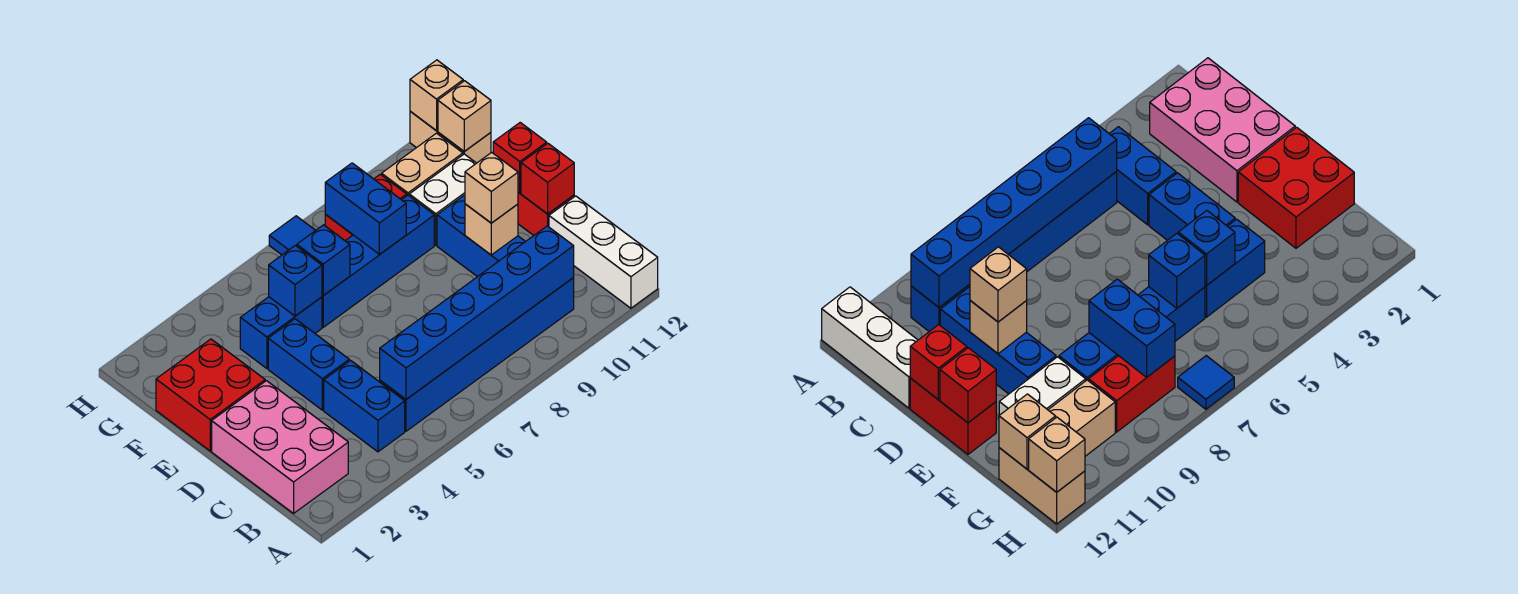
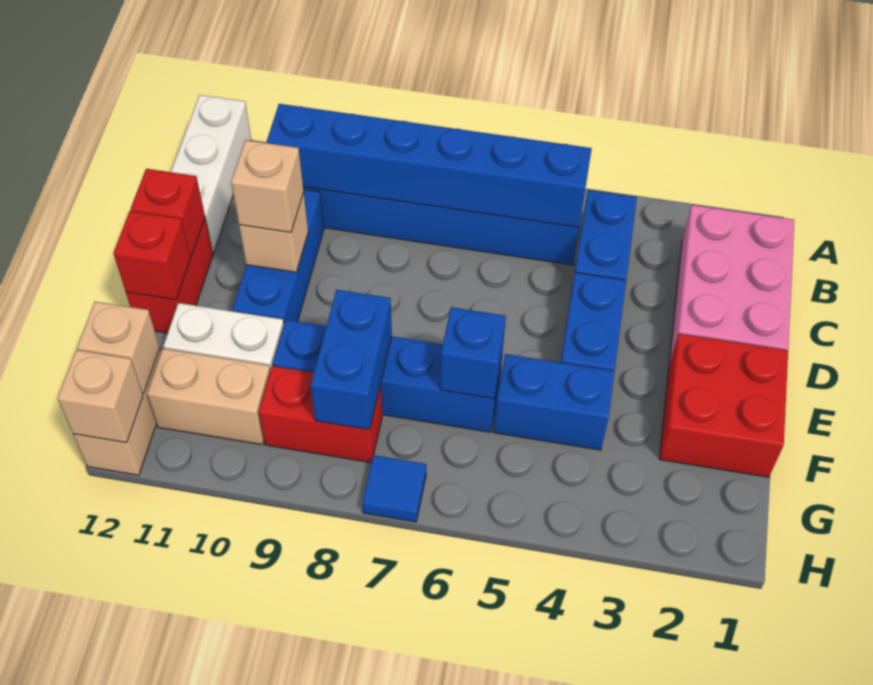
blue brick F5 level 2 -> none

